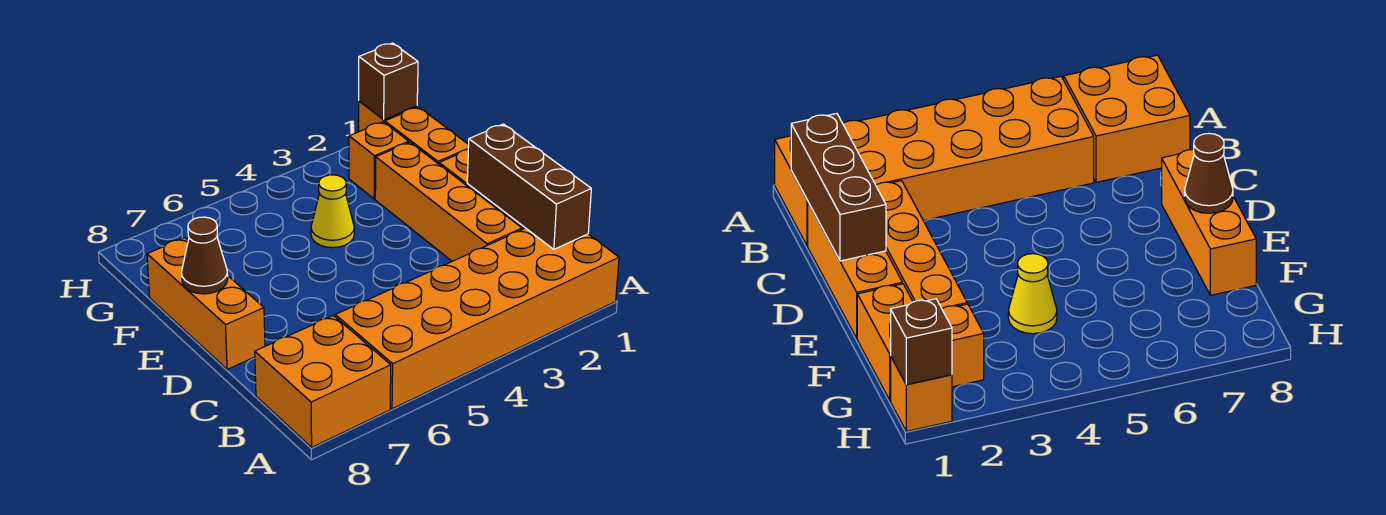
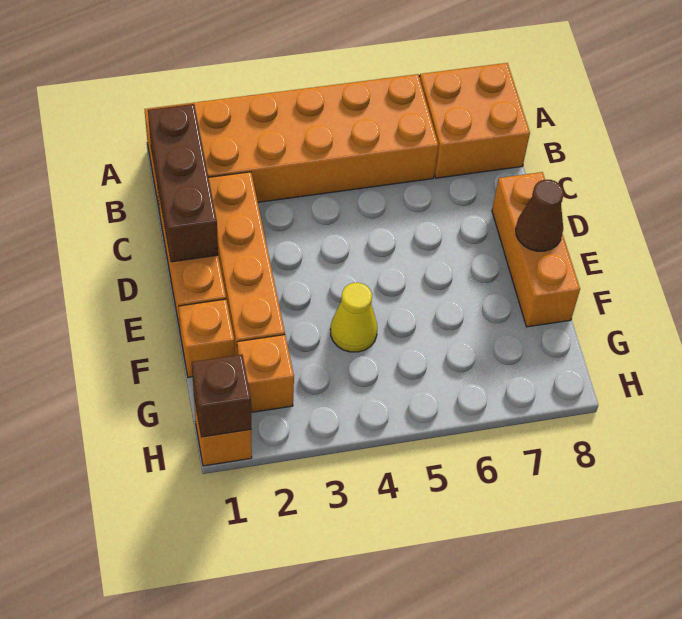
orange brick F1:G1 level 1 -> orange brick F1 level 1

